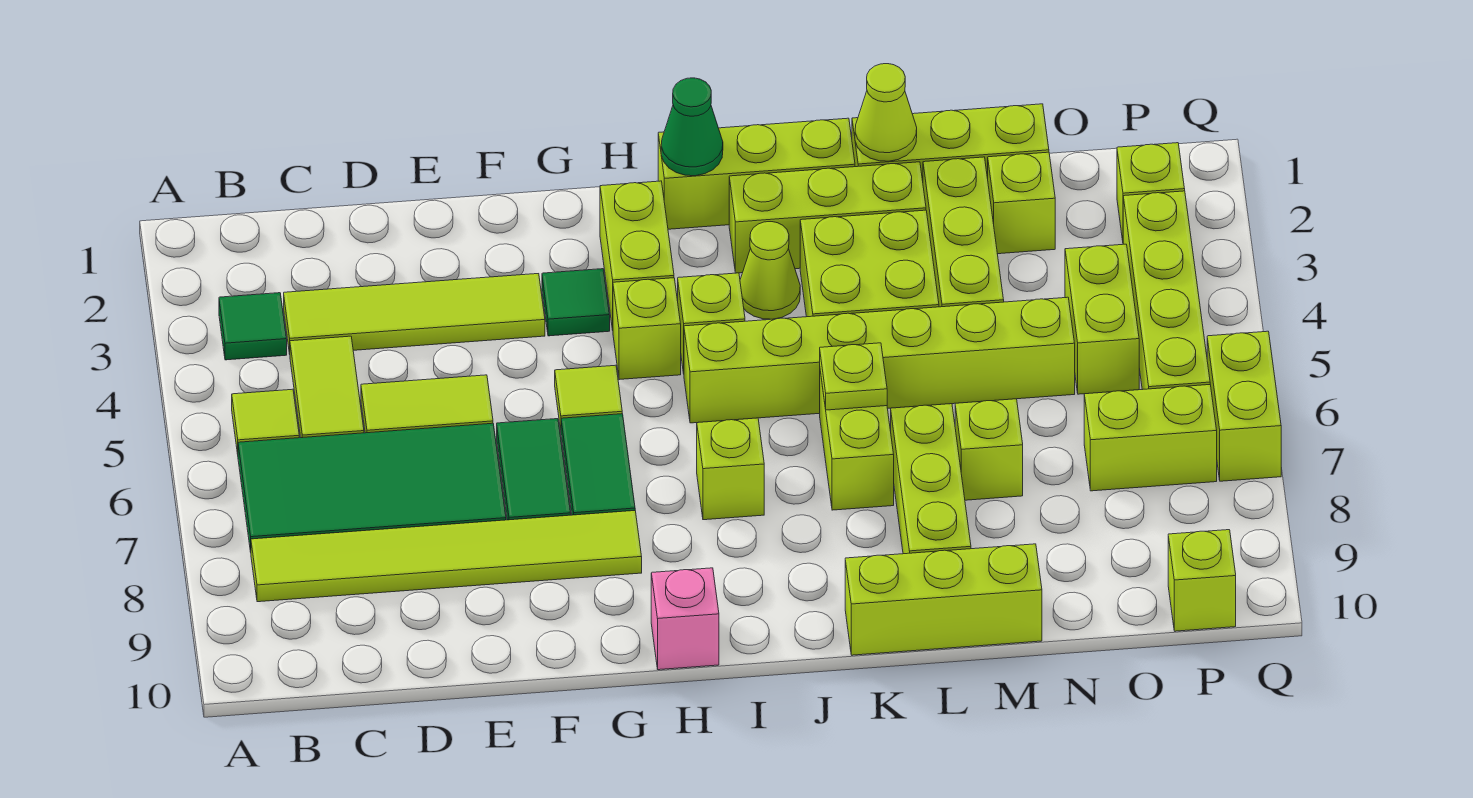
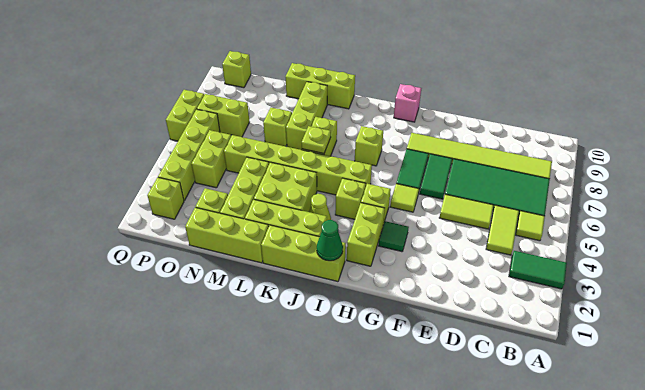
green tile B3 level 1 -> green tile A3:B3 level 1
lime tile C3:F3 level 1 -> none
lime cone L1 level 2 -> none

